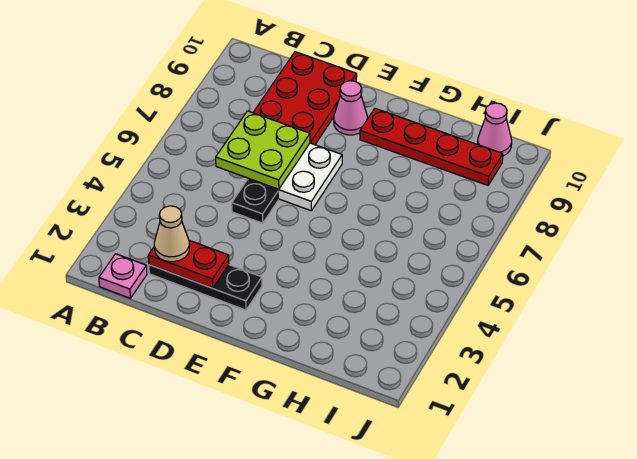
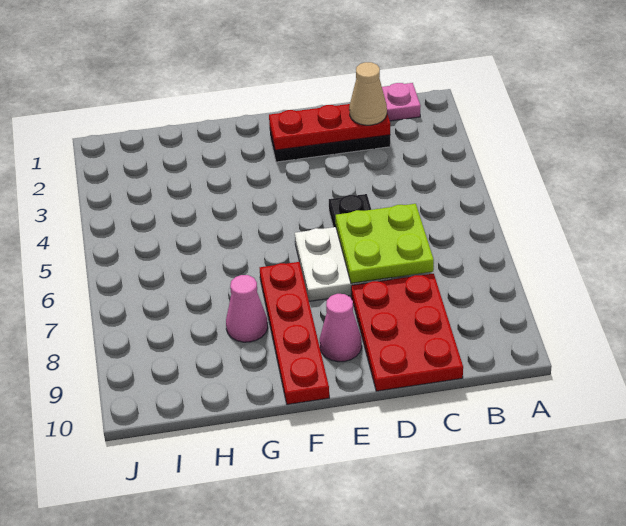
red plate C2:D2 level 2 -> red plate C2:E2 level 2
red plate F9:I9 level 1 -> red plate F7:F10 level 1
pink cone I10 level 1 -> pink cone G8 level 1

